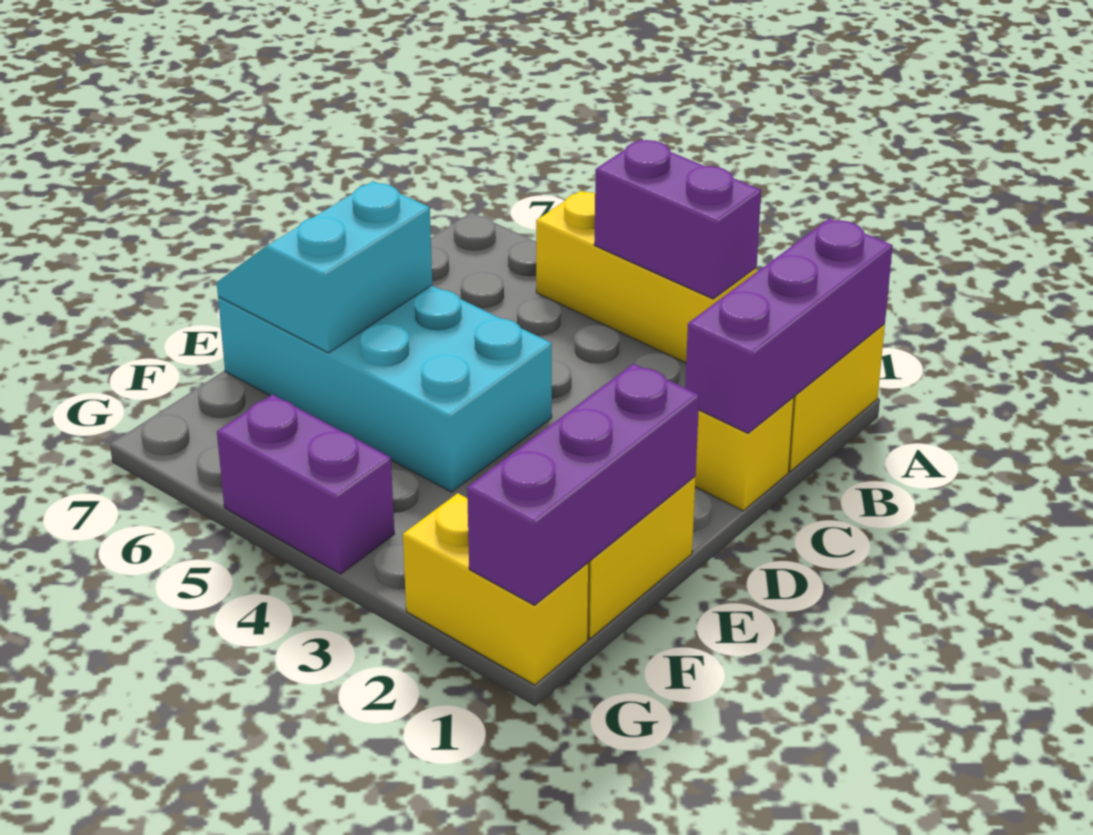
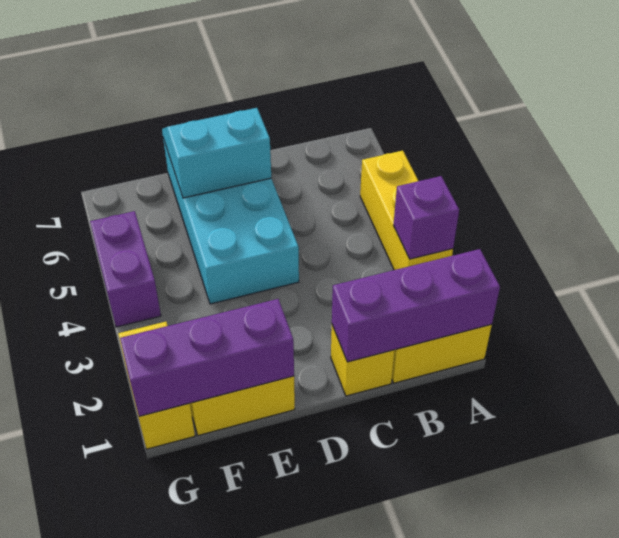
purple brick A3:A4 level 2 -> purple brick A3 level 2

